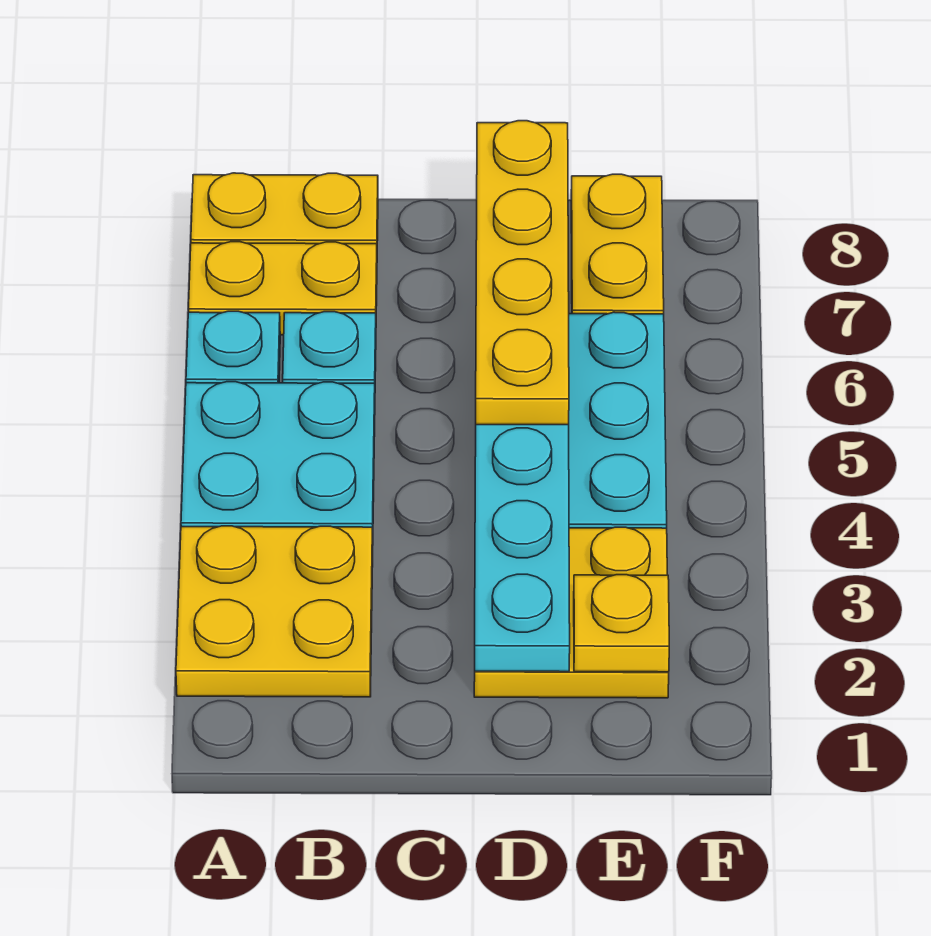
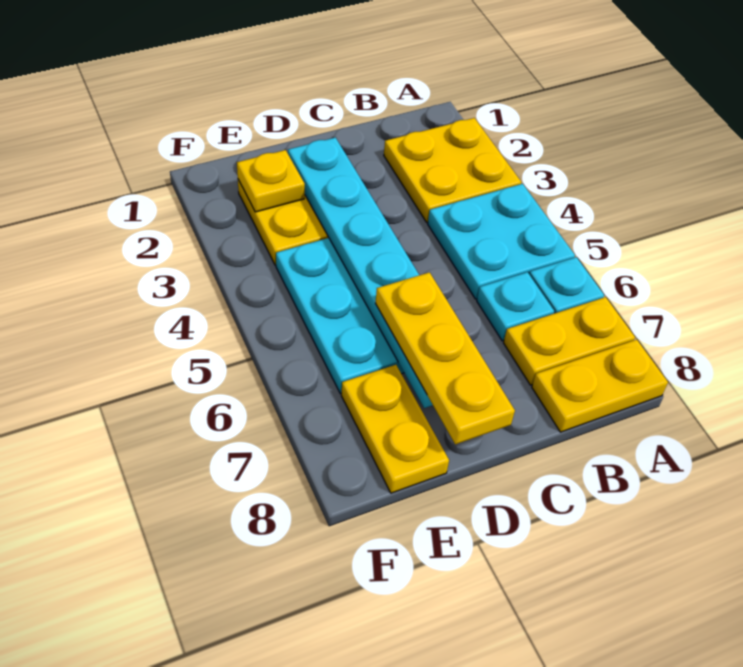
yellow plate D5:D8 level 3 -> yellow plate D6:D8 level 3

